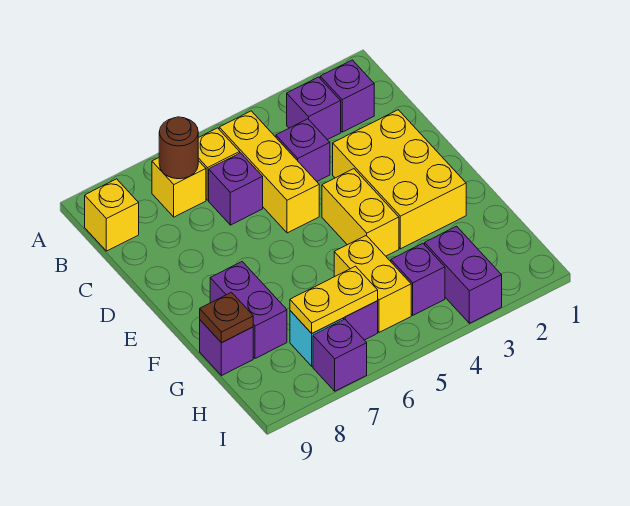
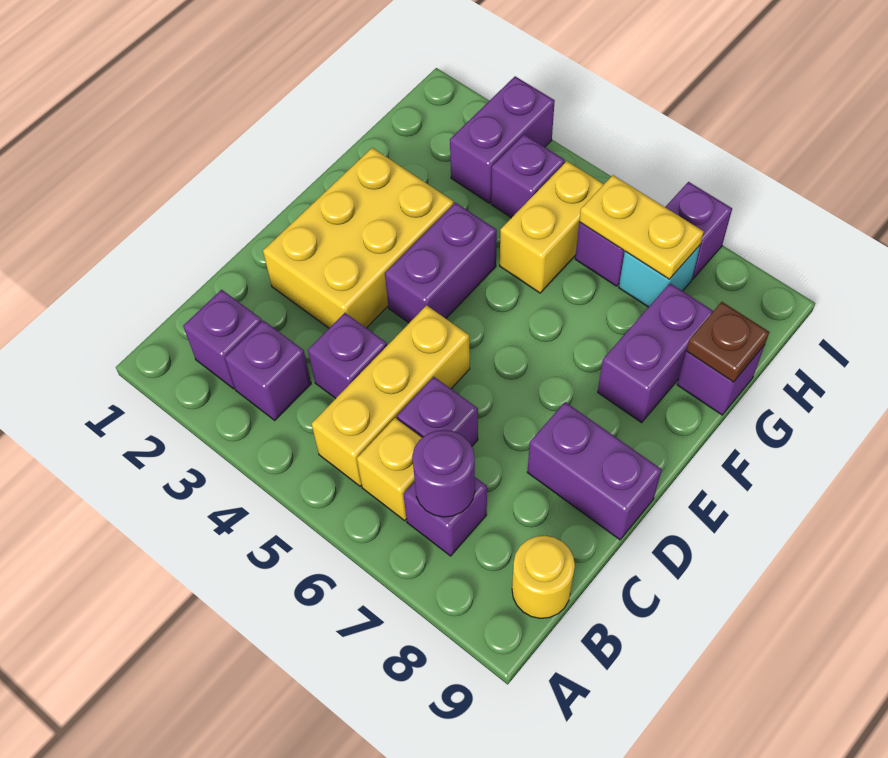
yellow brick B7 level 1 -> purple brick B7 level 1
brown round brick B7 level 2 -> purple round brick B7 level 2
yellow brick B9 level 1 -> yellow round brick B9 level 1
none -> purple brick D8:D9 level 1
yellow brick E4:F4 level 1 -> purple brick E4:F4 level 1

